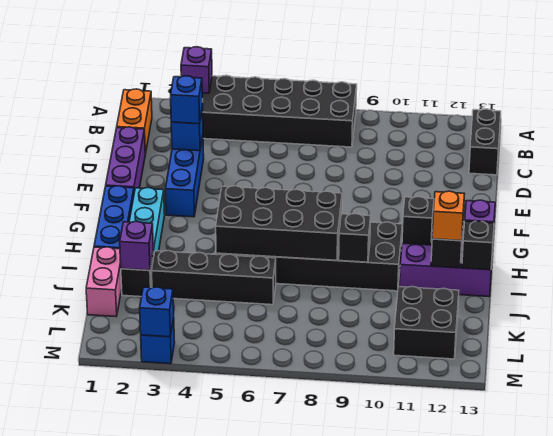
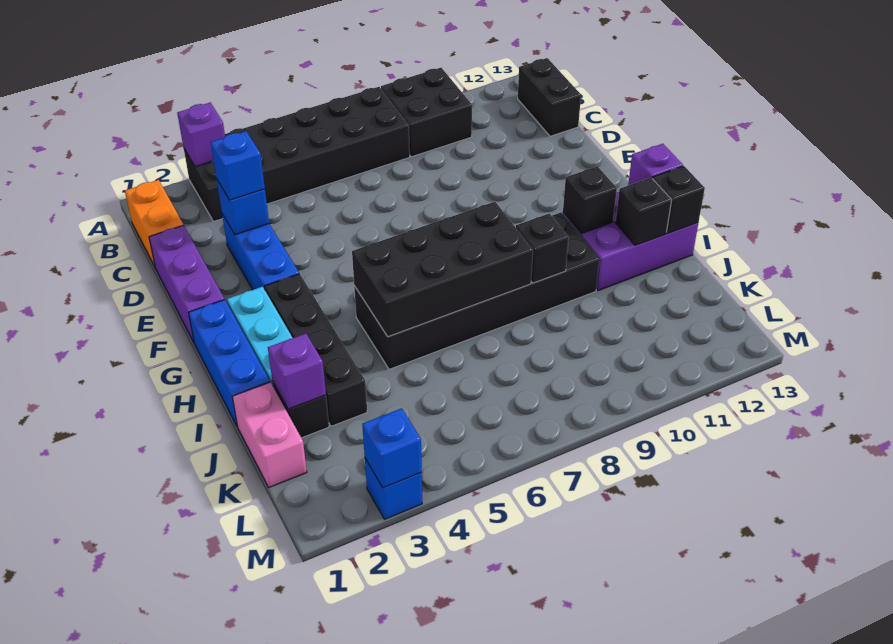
orange brick I12 level 3 -> none
black brick J3:J6 level 1 -> black brick G3:J3 level 1
black brick K11:L12 level 1 -> black brick A9:B10 level 1

